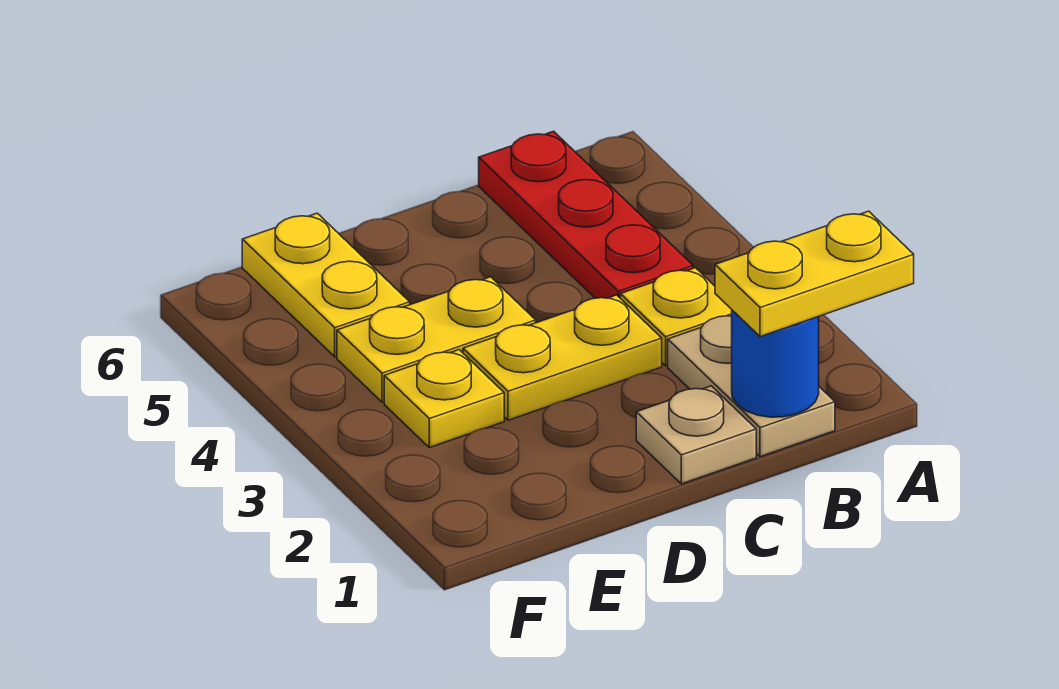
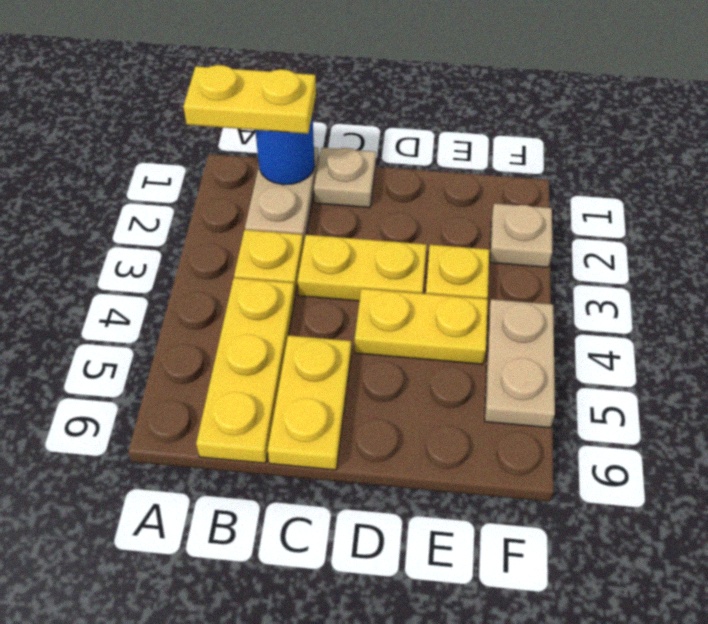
red plate B4:B6 level 1 -> yellow plate B4:B6 level 1
yellow plate E5:E6 level 1 -> yellow plate C5:C6 level 1
none -> tan plate F2 level 1
none -> tan plate F4:F5 level 1

